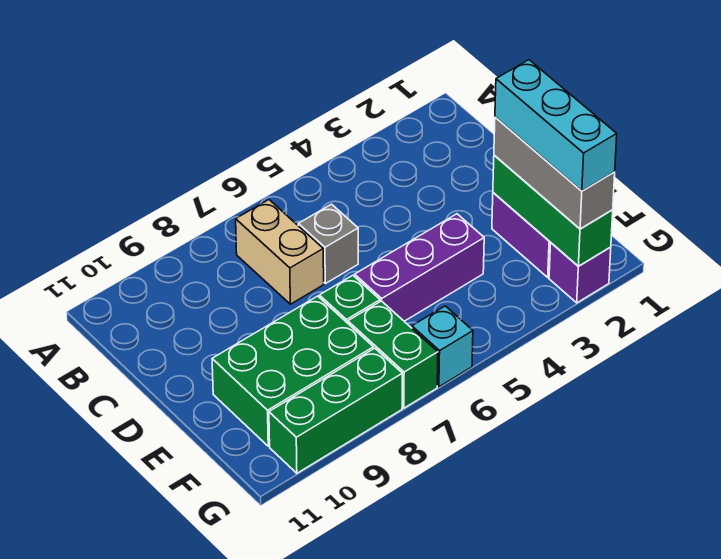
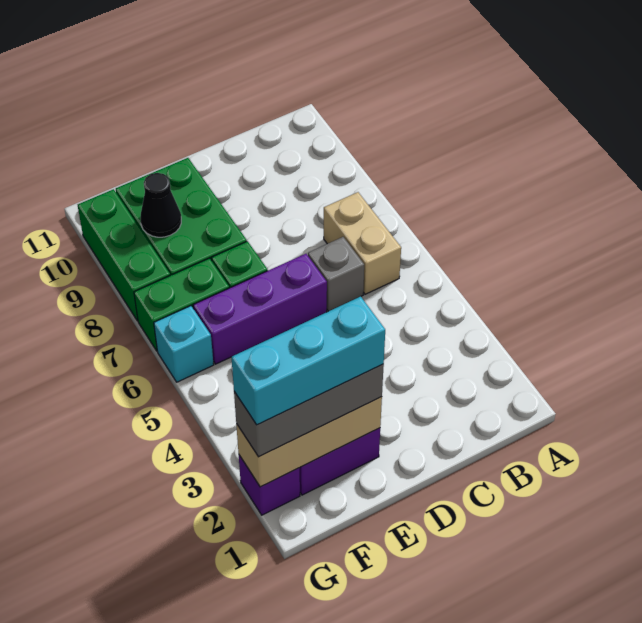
tan brick B7:C7 level 1 -> tan brick B6:B7 level 1
green brick E2:G2 level 2 -> tan brick E2:G2 level 2
purple brick E4:E6 level 1 -> purple brick D6:F6 level 1
none -> black cone F9 level 2

